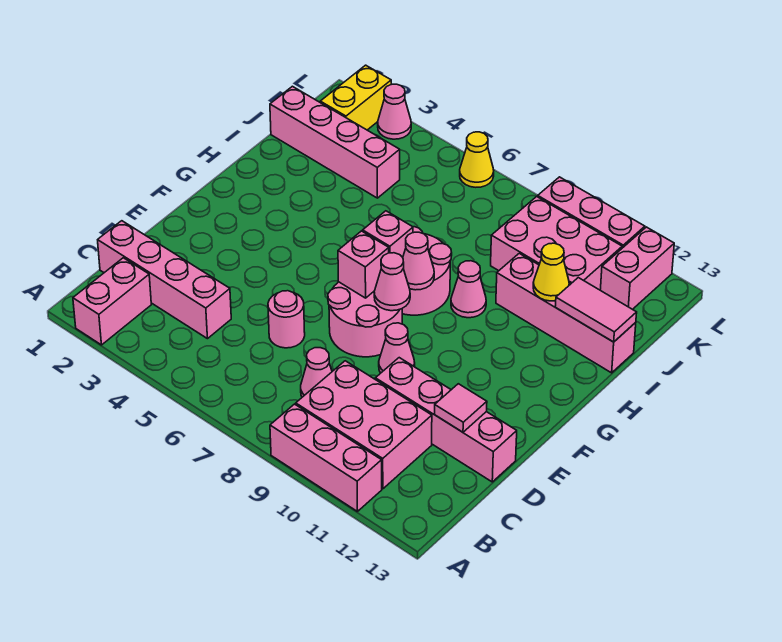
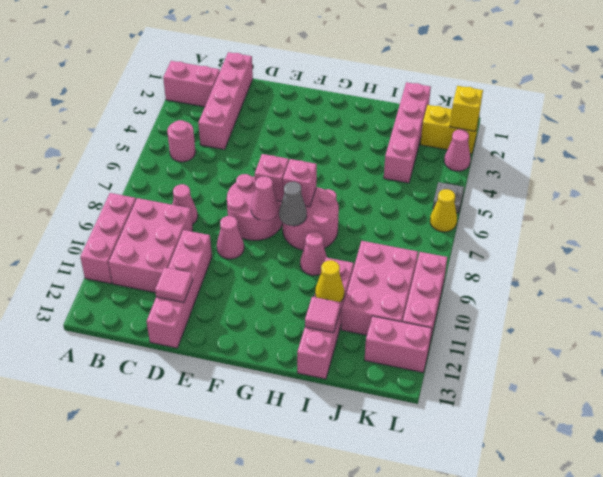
pink round brick D6 level 1 -> pink round brick B5 level 1
pink cone G8 level 2 -> grey cone G8 level 2
pink tile I12:I13 level 2 -> pink tile I12 level 2
none -> yellow brick L2 level 2
none -> grey plate L5 level 1

